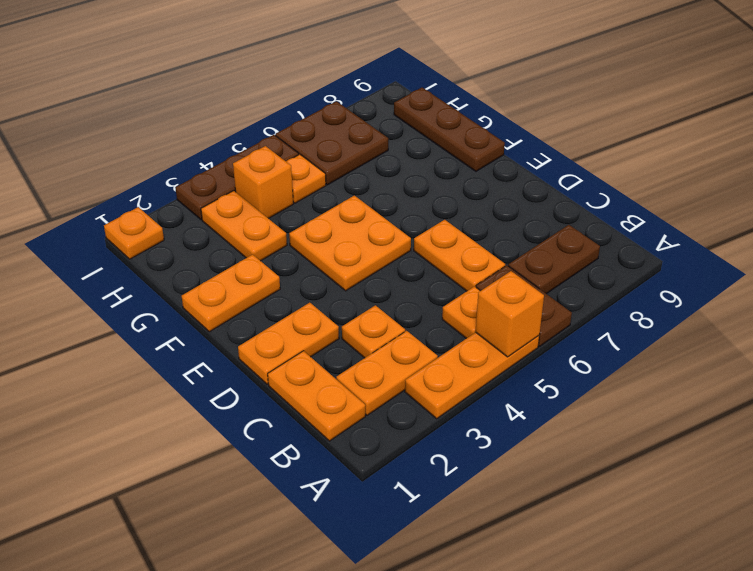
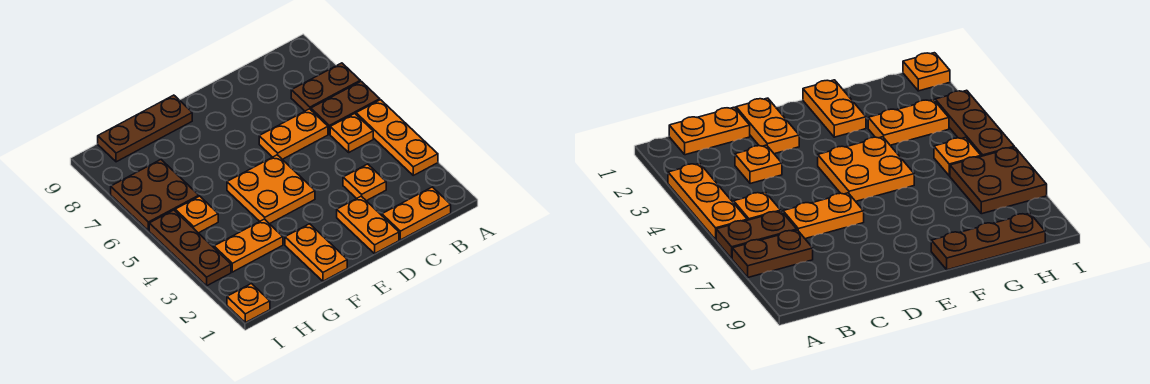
orange brick A5 level 2 -> none
orange plate B2:B3 level 1 -> none
brown plate B7:B8 level 1 -> brown plate A7:B7 level 1
orange brick H4 level 1 -> none

